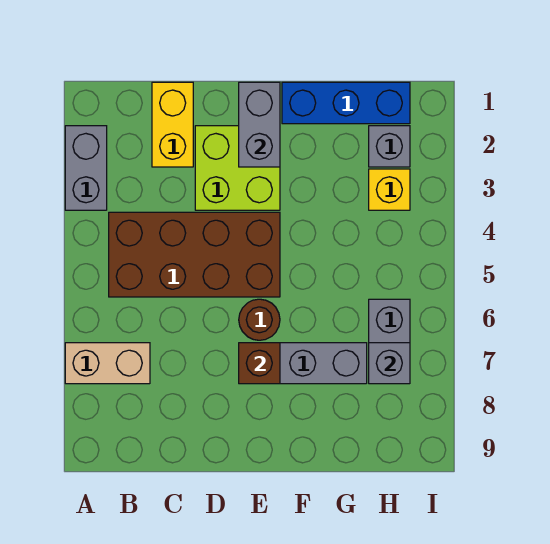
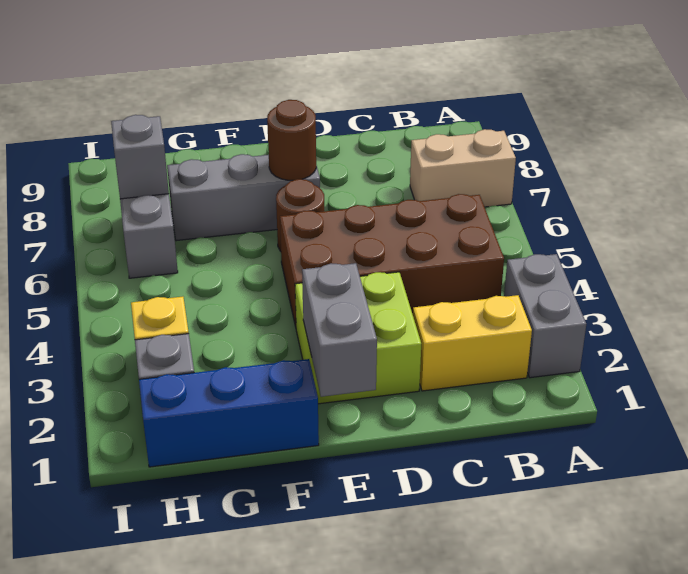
yellow brick C1:C2 level 1 -> yellow brick B2:C2 level 1
brown brick E7 level 2 -> brown round brick E7 level 2

